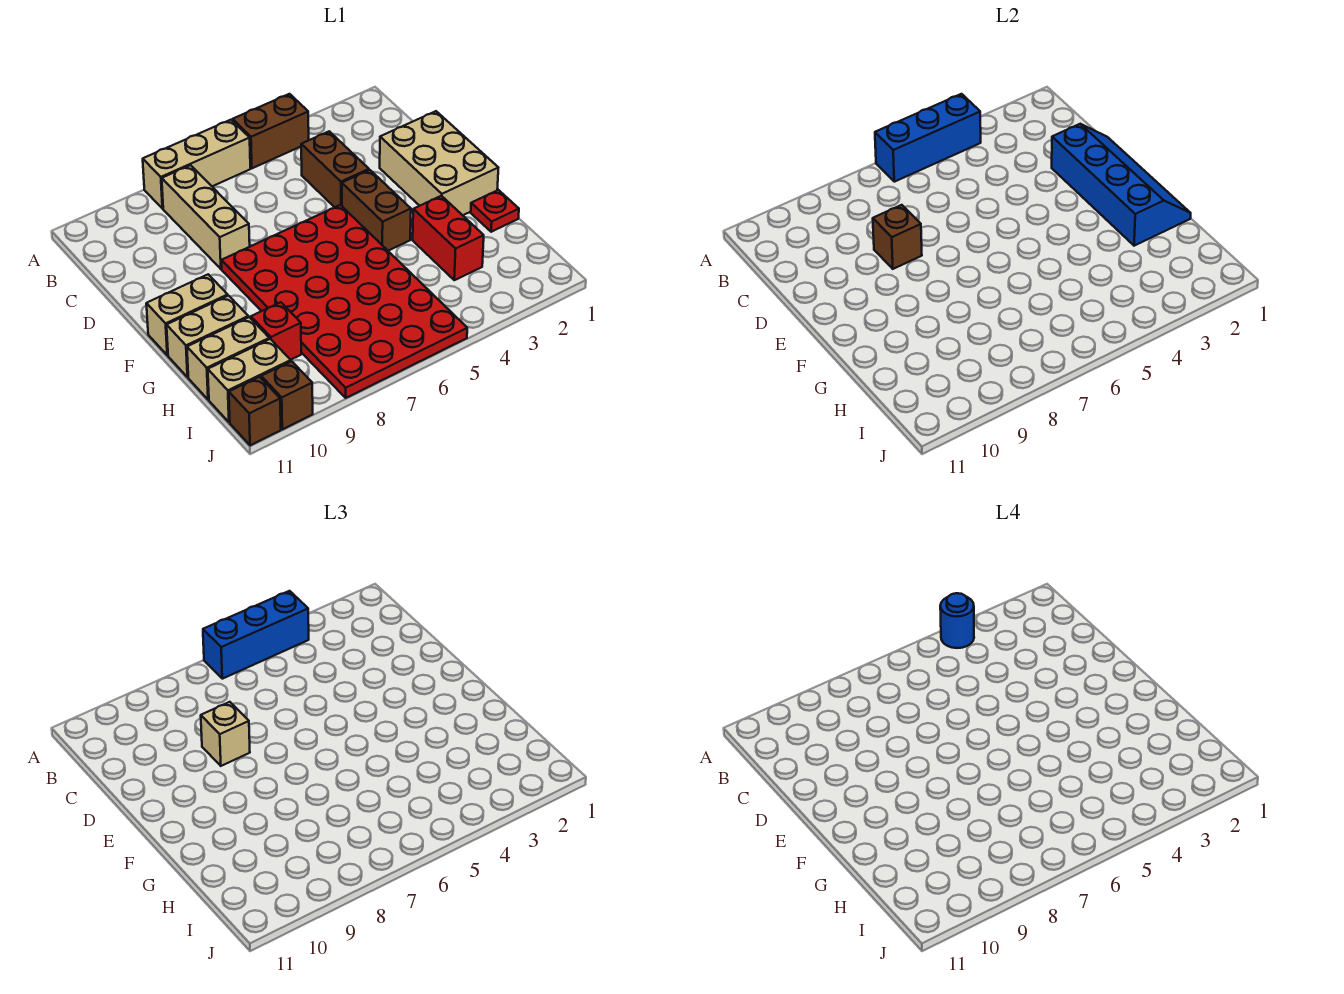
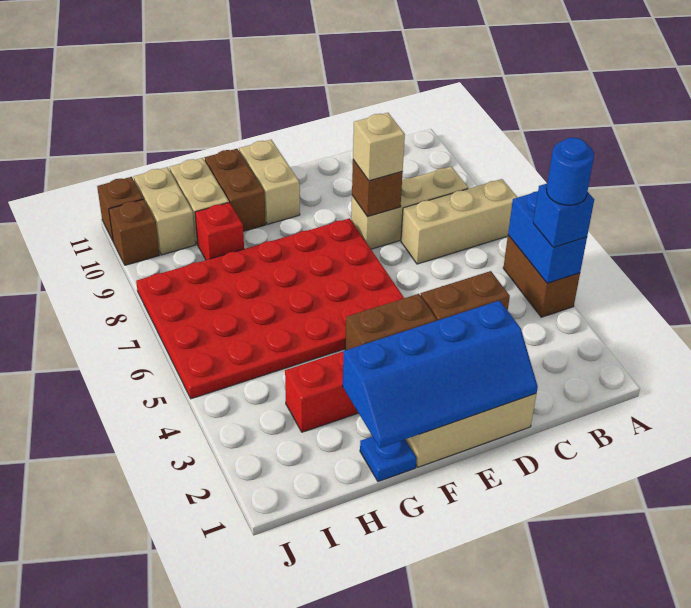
blue brick A4:A6 level 2 -> blue brick A4:A5 level 2
blue brick A4:A6 level 3 -> blue brick A4 level 3
tan brick A6:A8 level 1 -> tan brick A7:C7 level 1
red plate G1 level 1 -> blue plate G1 level 1
tan brick G10:G11 level 1 -> brown brick G10:G11 level 1

